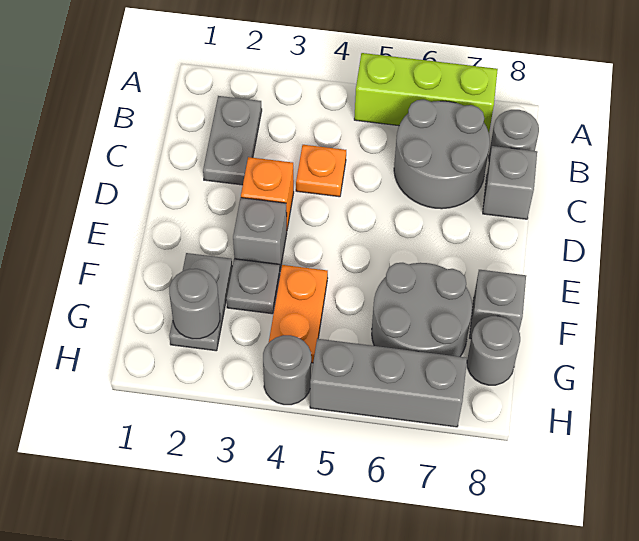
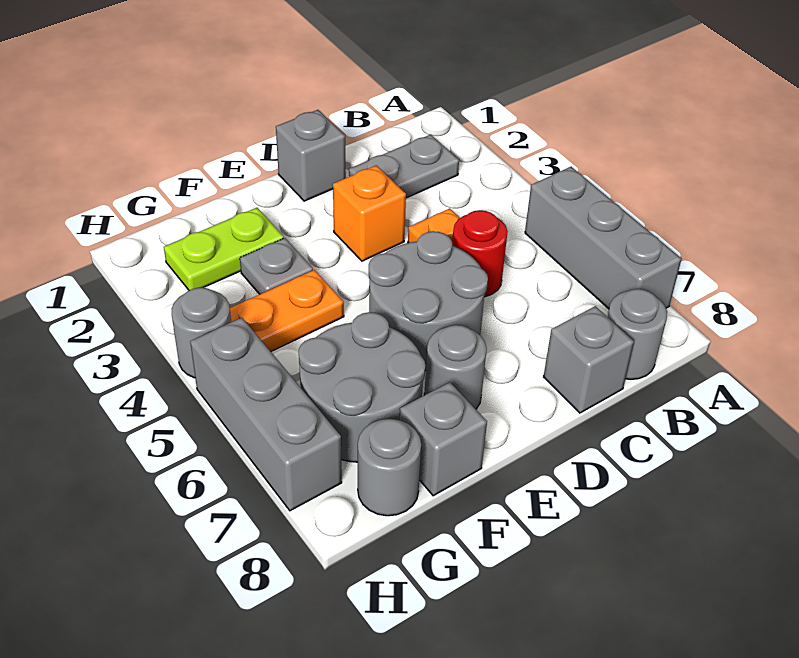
lime brick A5:A7 level 1 -> grey brick A5:A7 level 1
grey round brick B6:C7 level 1 -> grey round brick D5:E6 level 1
none -> red round brick C5 level 1
grey brick E3 level 1 -> grey brick D1 level 1
grey plate F2:G2 level 1 -> lime plate F2:G2 level 1
grey round brick G2 level 2 -> grey round brick E7 level 1

